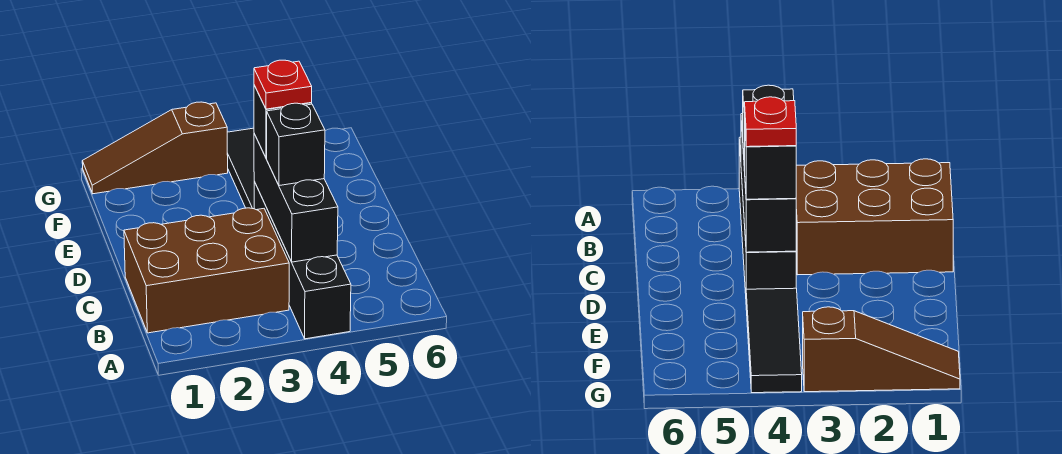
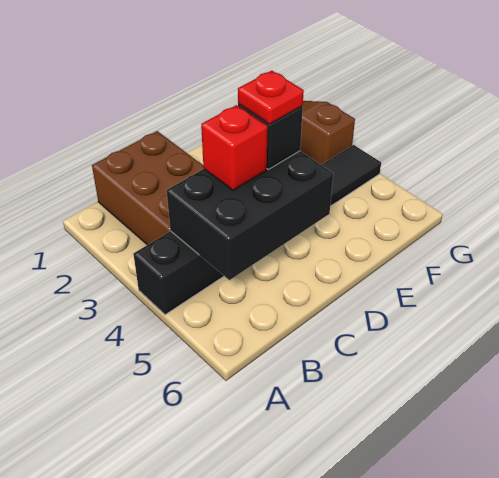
black brick B4:D4 level 2 -> black brick B4:D5 level 2
black brick C4 level 3 -> red brick C4 level 3

